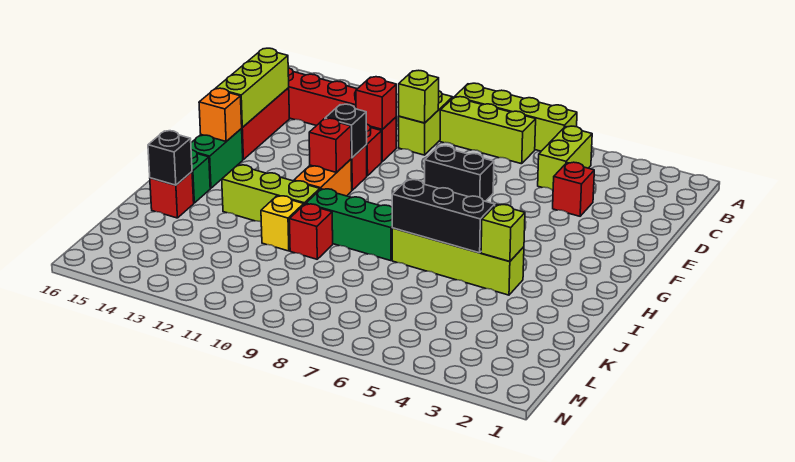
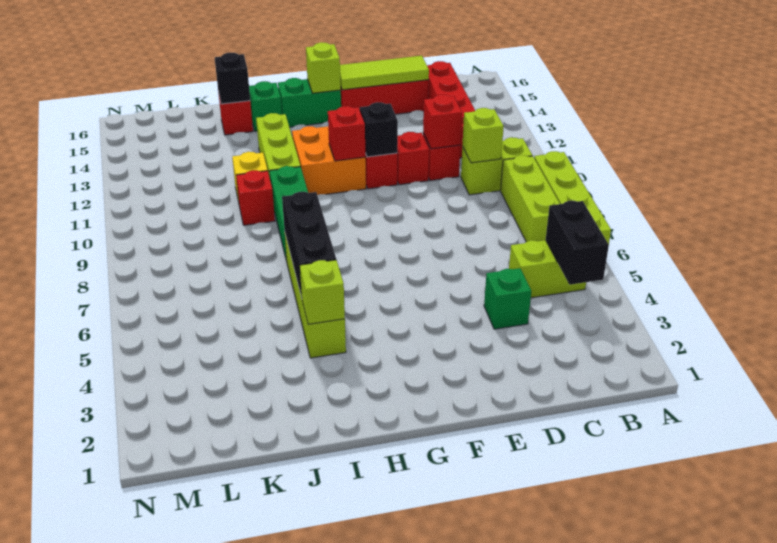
red brick D4 level 1 -> green brick D4 level 1
lime brick D15:F15 level 2 -> lime tile D15:F15 level 2
black brick E7:E8 level 1 -> black brick B4:B5 level 2
orange brick G11:H11 level 1 -> orange brick G11:H12 level 1
orange brick G15 level 2 -> lime brick G15 level 2

